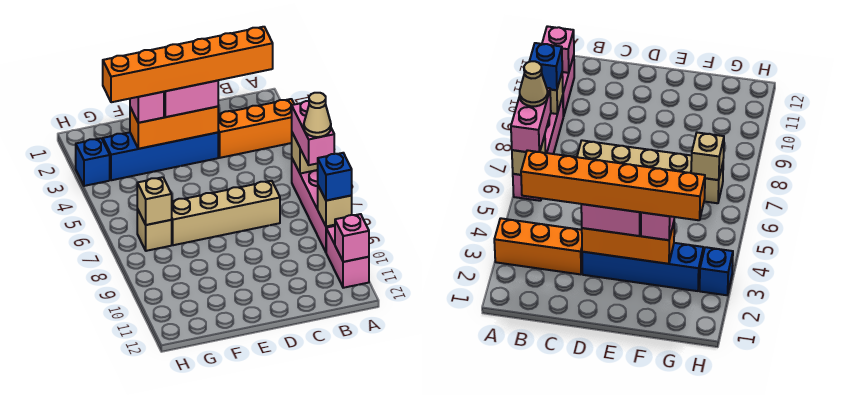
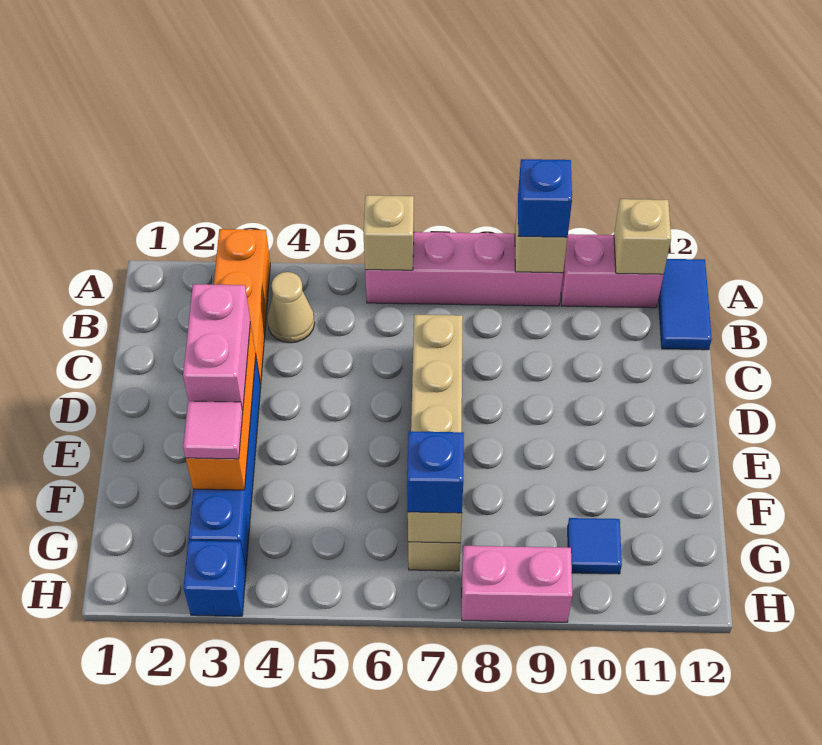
pink brick A6:A7 level 3 -> pink brick H8:H9 level 1
tan cone A7 level 4 -> tan cone B4 level 1
pink brick A11 level 2 -> tan brick A11 level 2
none -> blue tile A12:B12 level 1
orange brick B3:G3 level 4 -> none
pink brick F3 level 3 -> pink tile F3 level 3
none -> blue brick G7 level 3
none -> blue tile G10 level 1

